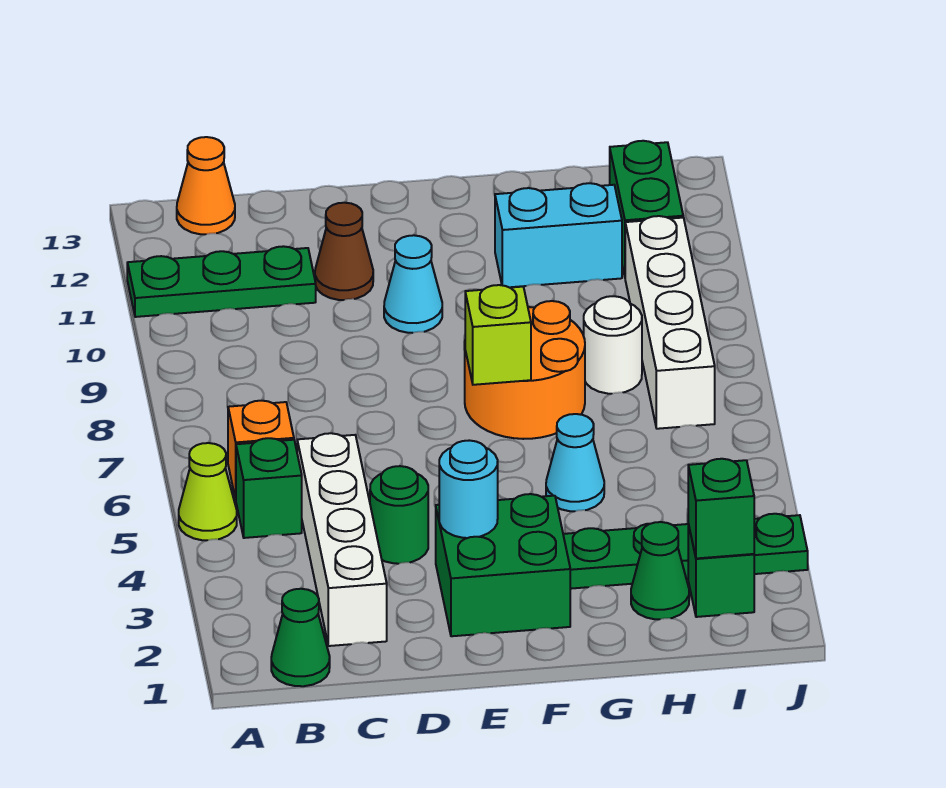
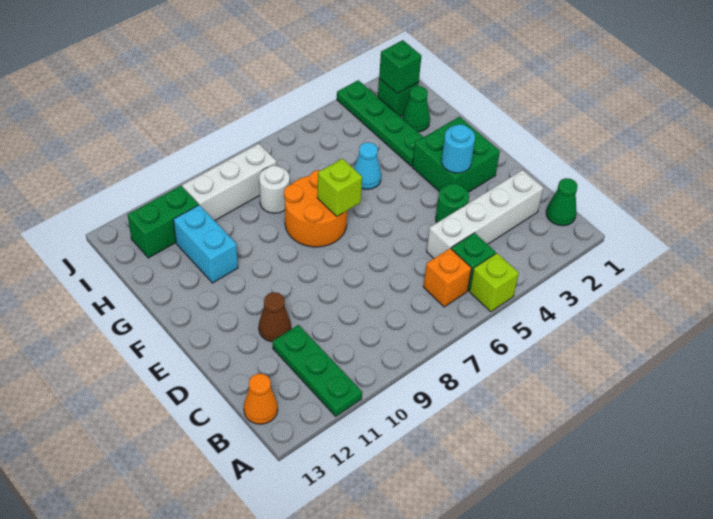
lime cone A5 level 1 -> lime brick A5 level 1
cyan cone E10 level 1 -> none
white brick I7:I10 level 1 -> white brick I8:I10 level 1

